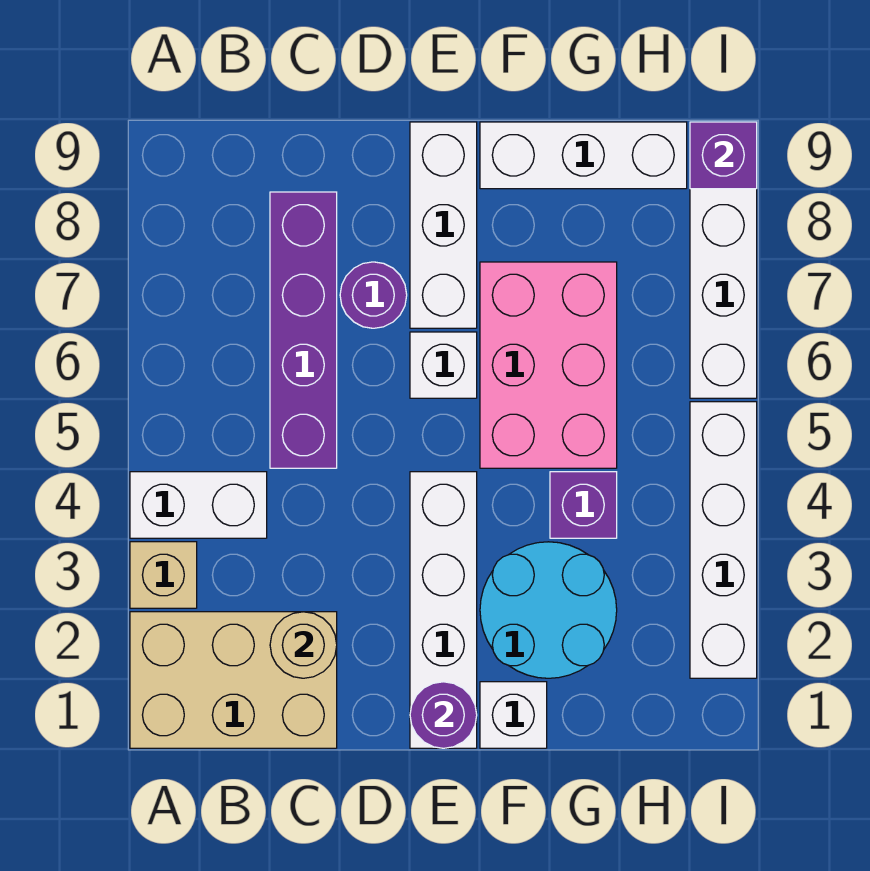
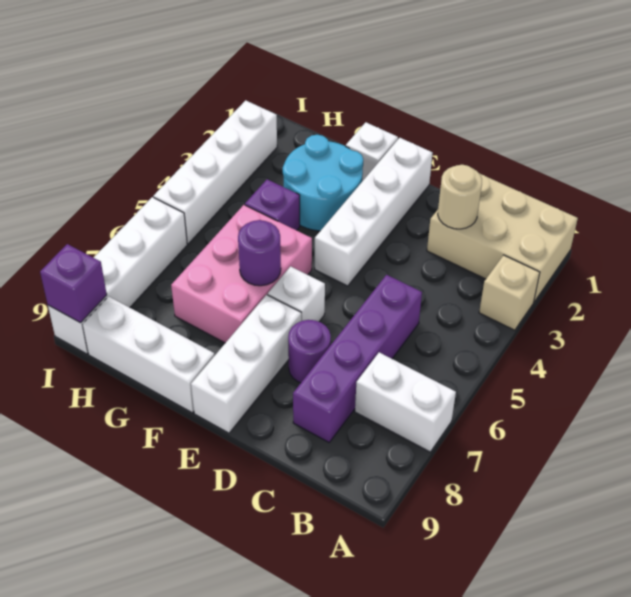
white brick A4:B4 level 1 -> white brick A7:B7 level 1
purple round brick E1 level 2 -> purple round brick F6 level 2

